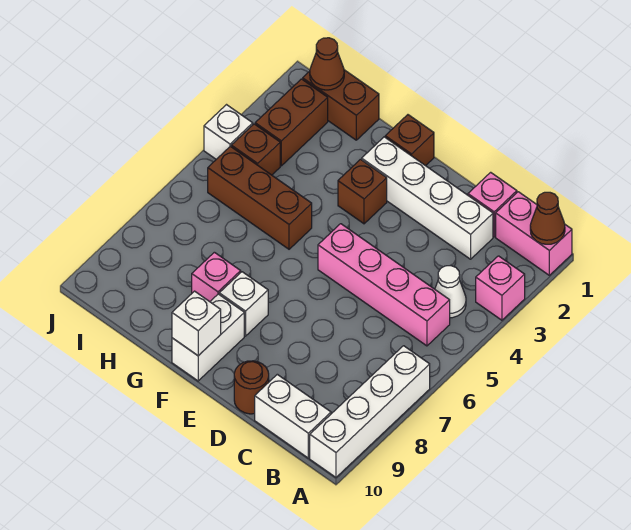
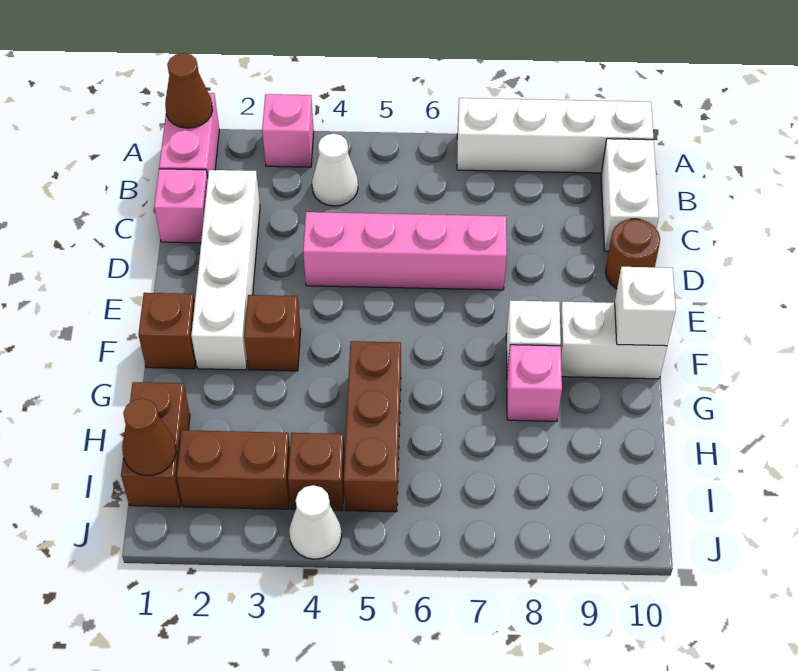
pink brick B5:E5 level 1 -> pink brick D4:D7 level 1
white brick J4 level 1 -> white cone J4 level 1

